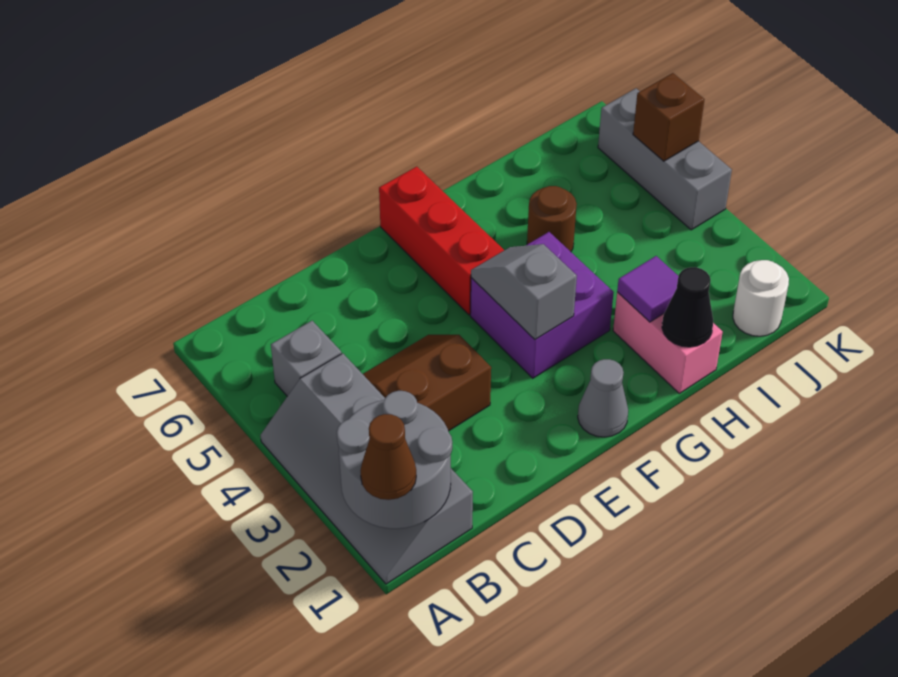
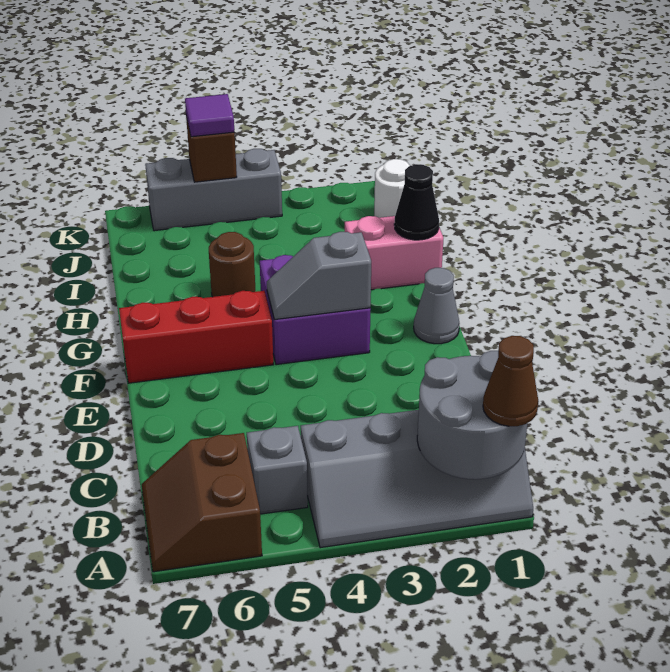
brown slope C3:D4 level 1 top 3 -> brown slope A6:B7 level 1 top 6
purple tile H2 level 2 -> purple tile K5 level 3

